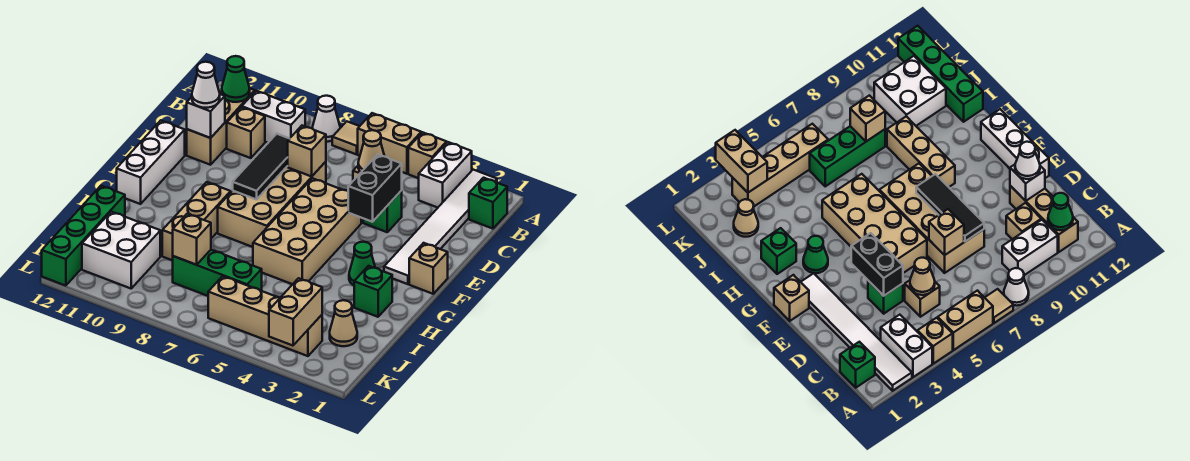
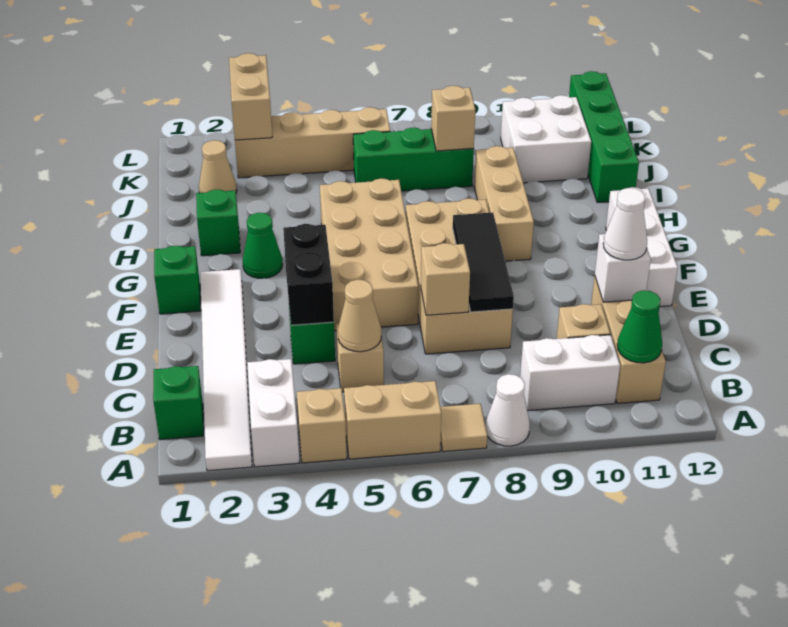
tan brick F1 level 1 -> green brick F1 level 1

